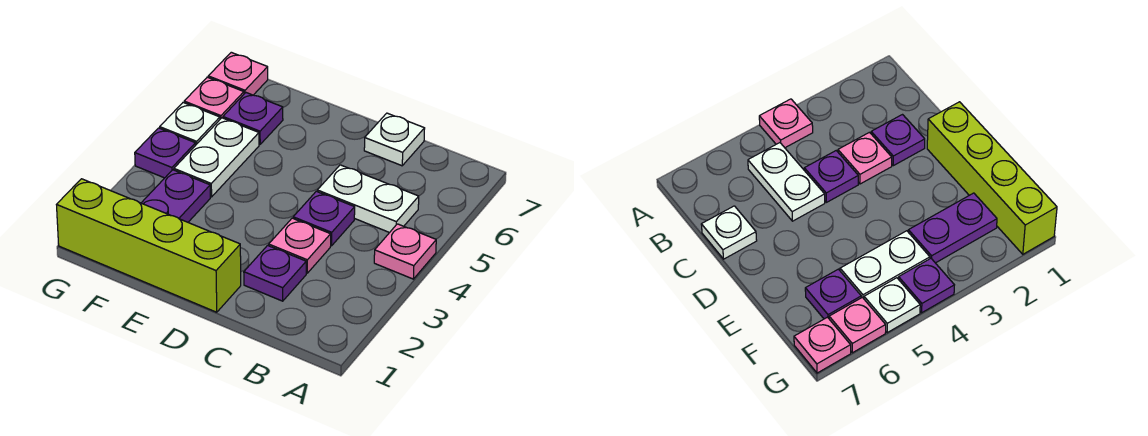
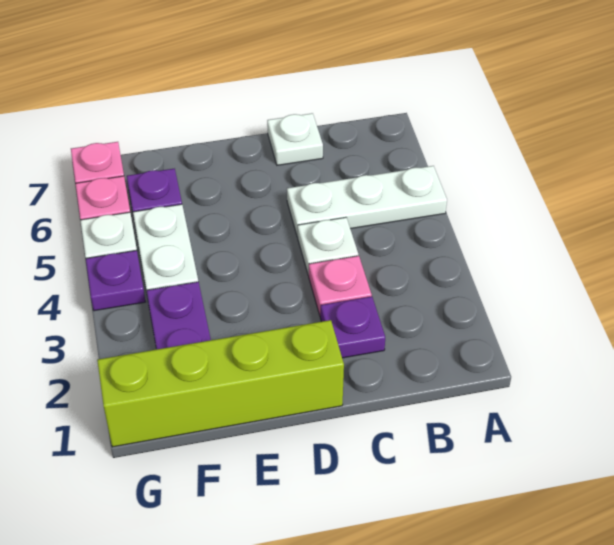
pink plate A4 level 1 -> none
white plate B5:C5 level 1 -> white plate A5:C5 level 1
purple plate C4 level 1 -> white plate C4 level 1

